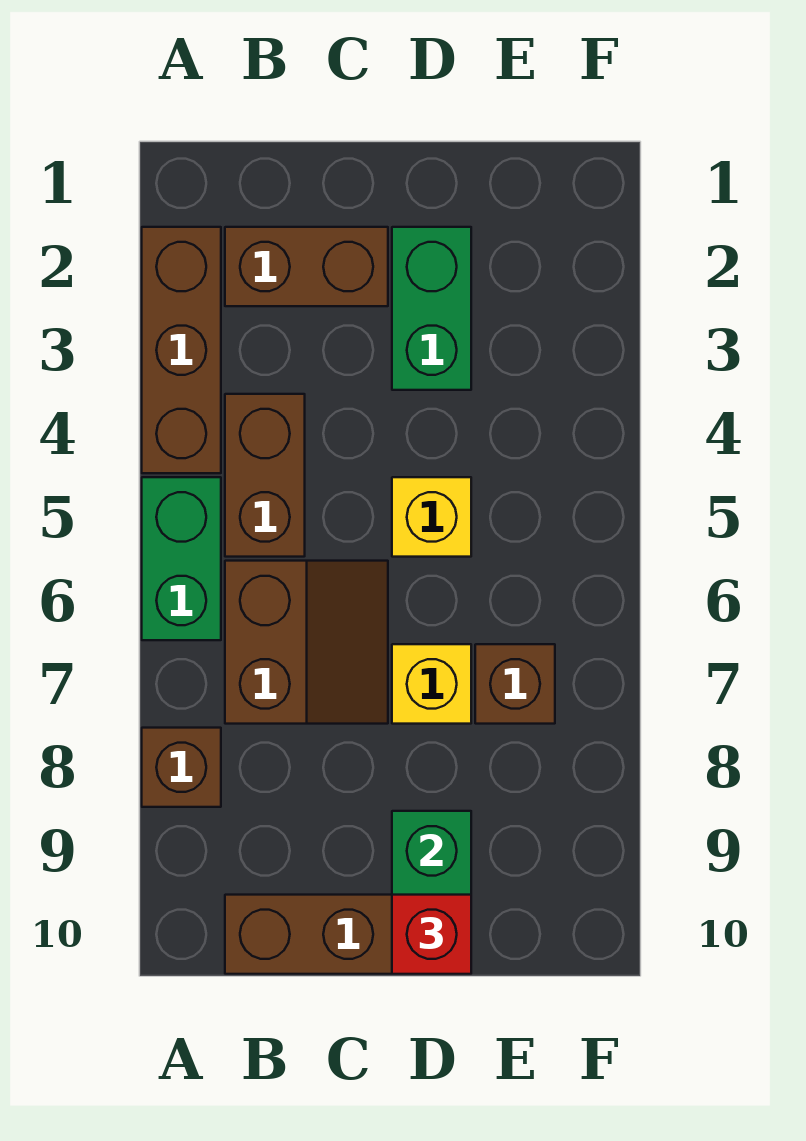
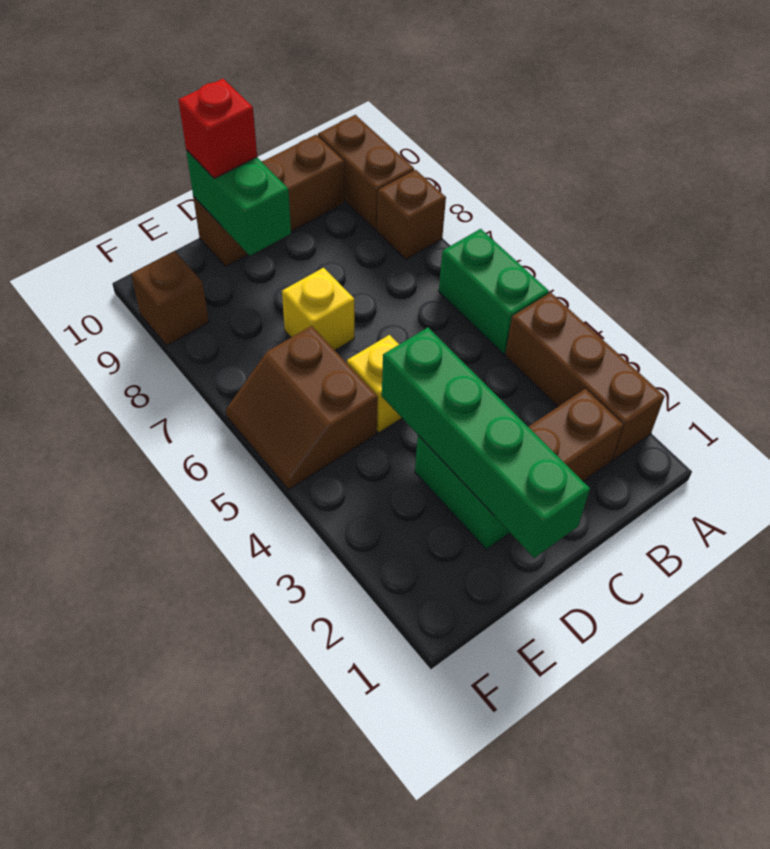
brown brick B4:B5 level 1 -> brown brick A9:A10 level 1
brown slope B6:C7 level 1 top B -> brown slope E5:F6 level 1 top E
none -> green brick D1:D4 level 2
brown brick E7 level 1 -> brown brick F9 level 1

